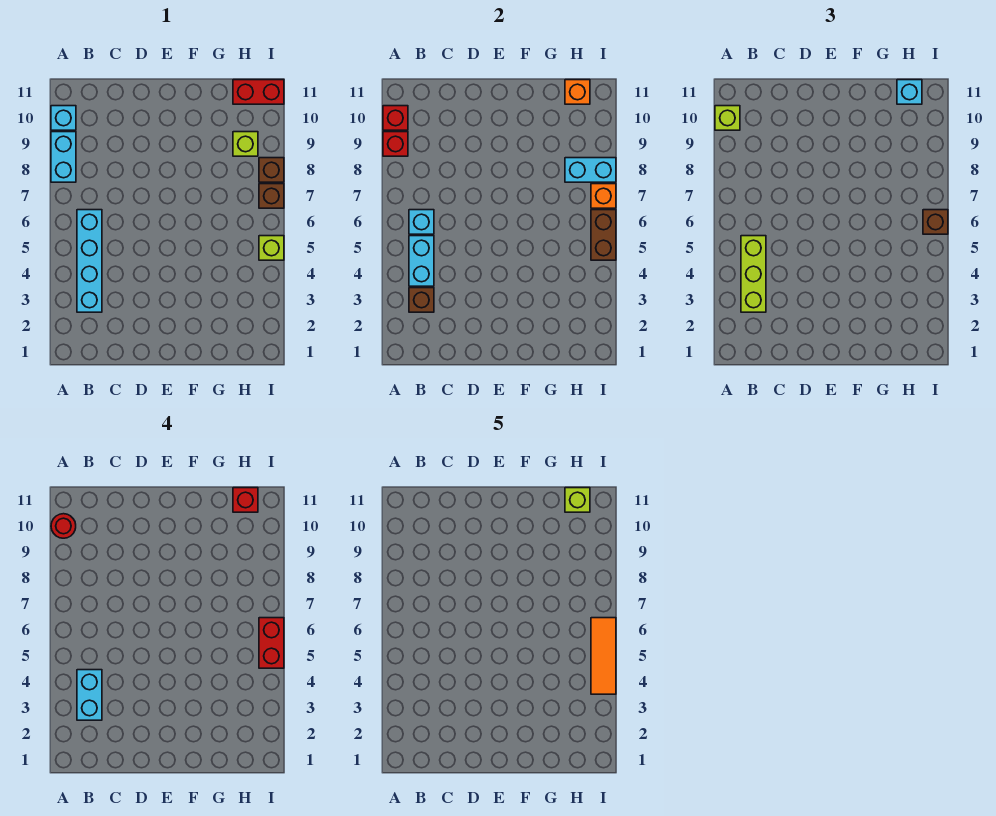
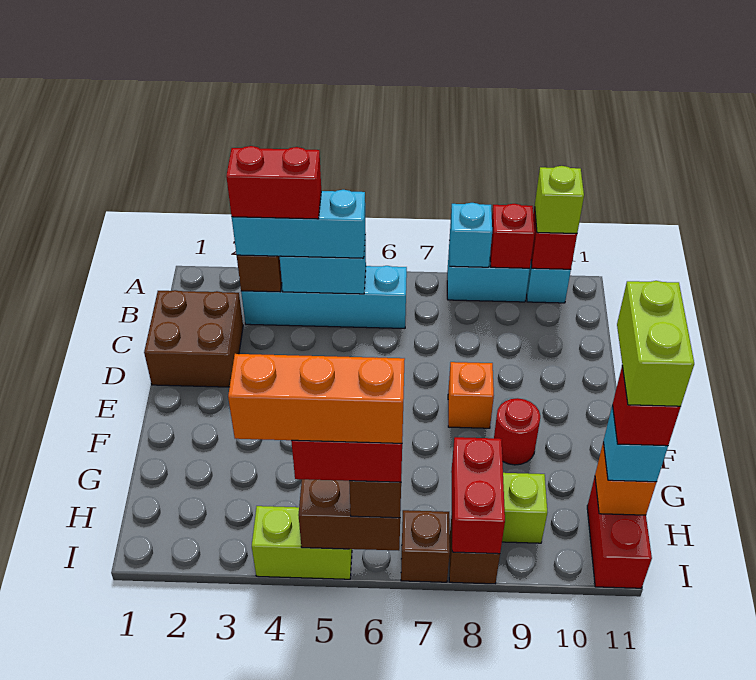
red round brick A10 level 4 -> red round brick F9 level 1
lime brick B3:B5 level 3 -> cyan brick B3:B5 level 3
cyan brick B3:B4 level 4 -> red brick B3:B4 level 4
cyan brick B6 level 2 -> cyan brick A8 level 2
none -> brown brick C1:D2 level 1
cyan brick H8:I8 level 2 -> red brick H8:I8 level 2
lime brick H11 level 5 -> lime brick G11:H11 level 5
orange tile I4:I6 level 5 -> orange brick I4:I6 level 5
lime brick I5 level 1 -> lime brick I4:I5 level 1
orange brick I7 level 2 -> orange brick E8 level 1

